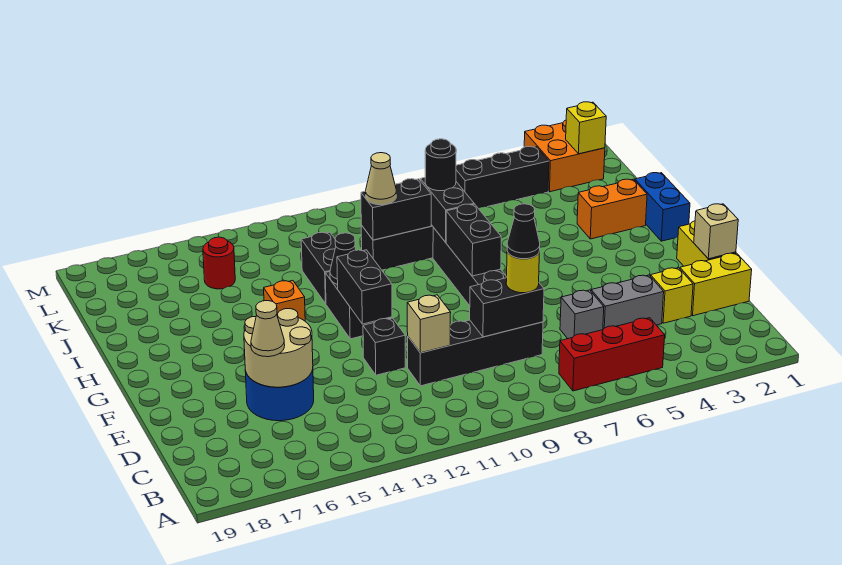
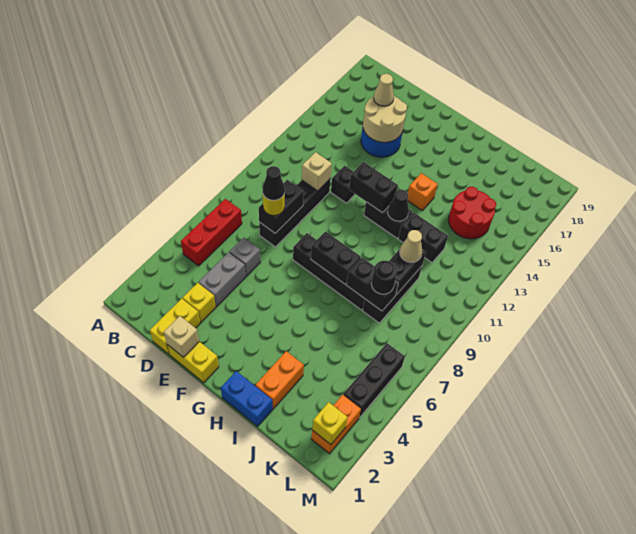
red round brick K15 level 1 -> red round brick J14:K15 level 1
orange brick L2:M3 level 1 -> orange brick L2:L3 level 1

